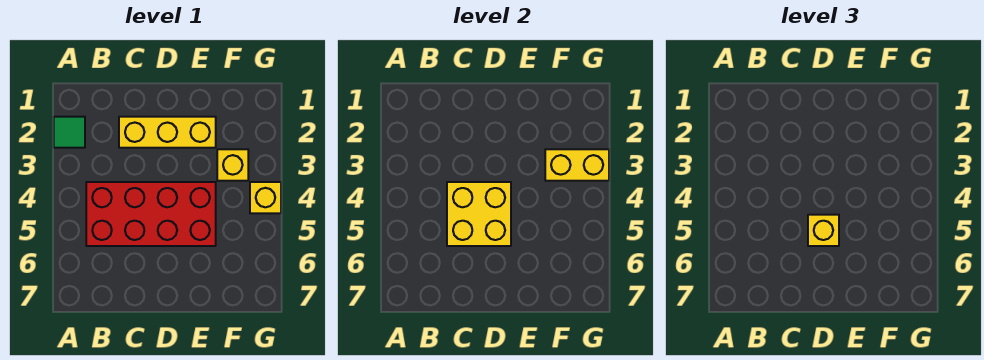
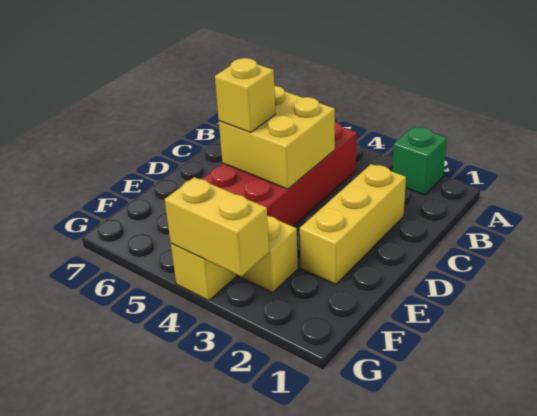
green tile A2 level 1 -> green brick A2 level 1
yellow brick F3:G3 level 2 -> yellow brick G3:G4 level 2

